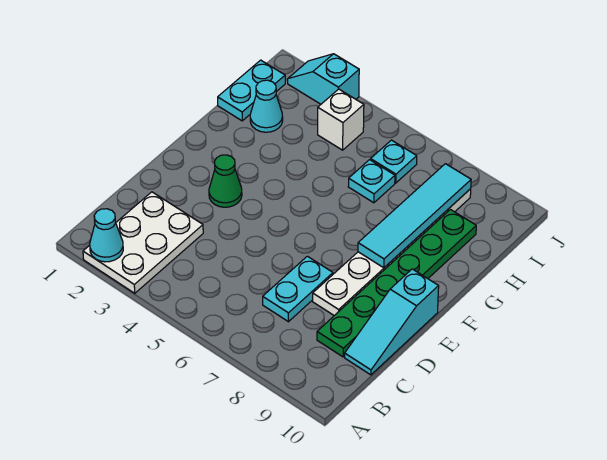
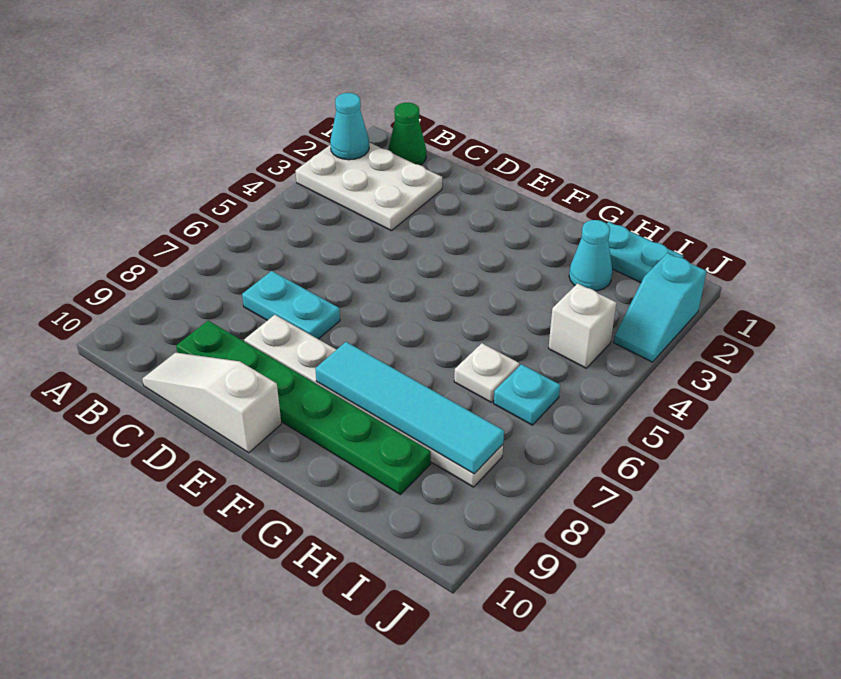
cyan slope C10:E10 level 1 top E -> white slope C10:E10 level 1 top E
green cone E3 level 1 -> green cone B1 level 1
cyan plate H6 level 1 -> white plate H6 level 1
cyan slope J2:J3 level 1 top 3 -> cyan slope J2:J3 level 1 top 2

